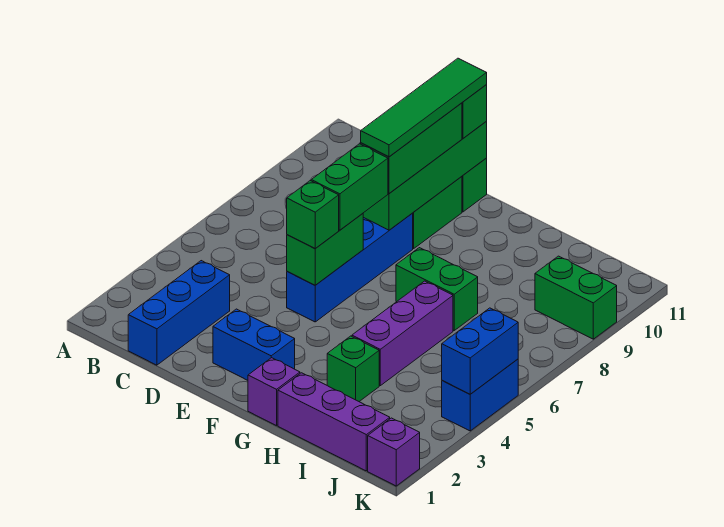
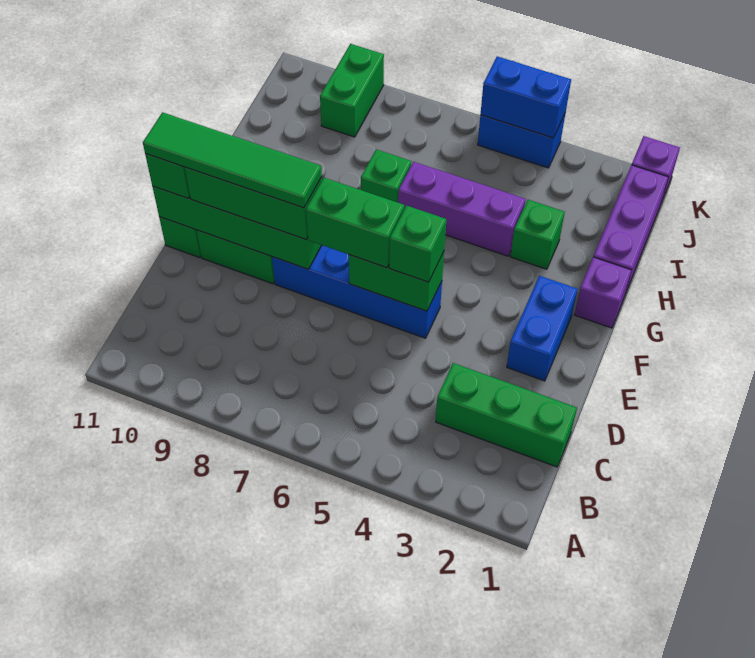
blue brick C1:C3 level 1 -> green brick C1:C3 level 1
green brick G7:H7 level 1 -> green brick H7 level 1

